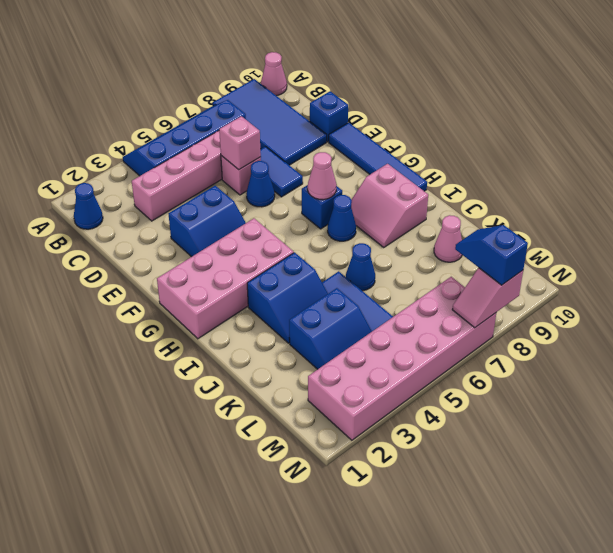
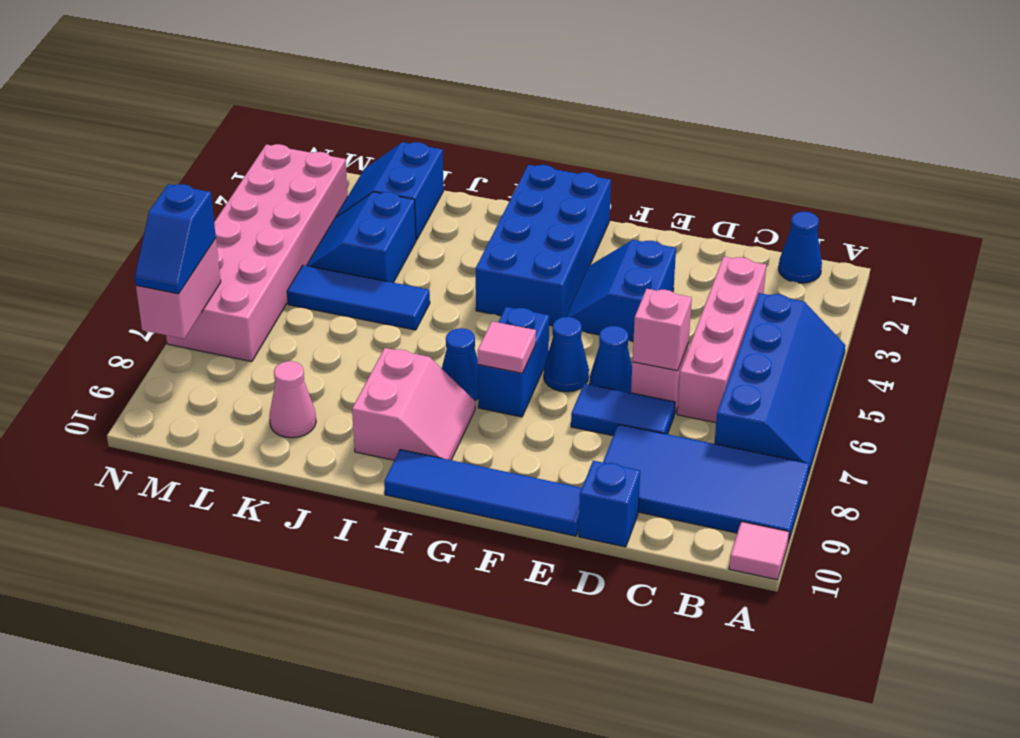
pink cone A10 level 1 -> pink tile A10 level 1
pink brick G1:H4 level 1 -> blue brick G1:H4 level 1
blue brick G7 level 1 -> blue brick G6:G7 level 1
pink cone G7 level 2 -> pink tile G7 level 2
pink slope H8:I9 level 1 top 9 -> pink slope H8:I9 level 1 top I
blue slope I3:J4 level 1 top I -> blue slope K1:L2 level 1 top K
blue cone J6 level 1 -> blue cone F6 level 1
blue slope M8:N8 level 3 top N -> blue slope N7:N8 level 3 top 7
pink slope N7:N8 level 2 top 8 -> pink brick N7:N8 level 2

